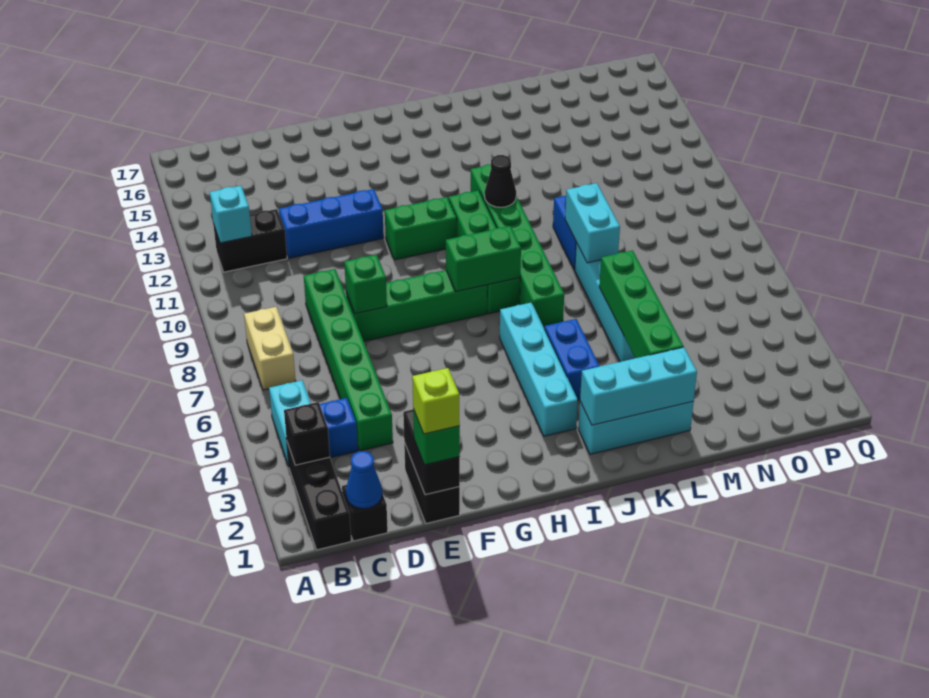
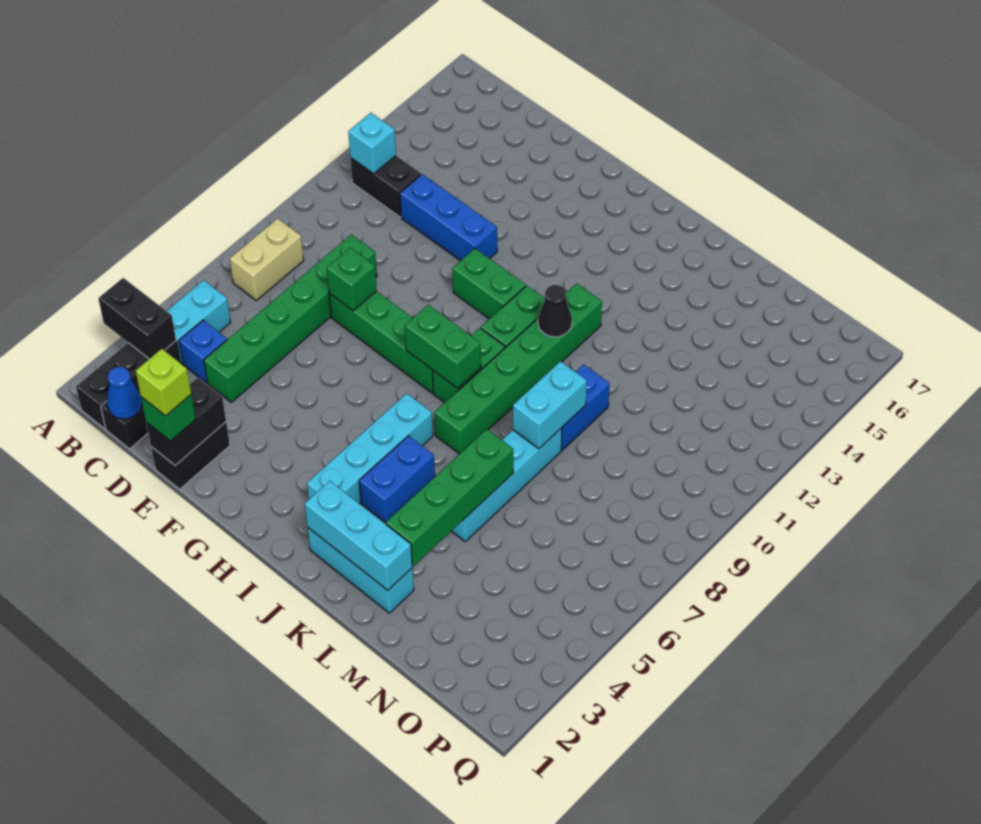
black brick B3 level 2 -> black brick A3:B3 level 2

